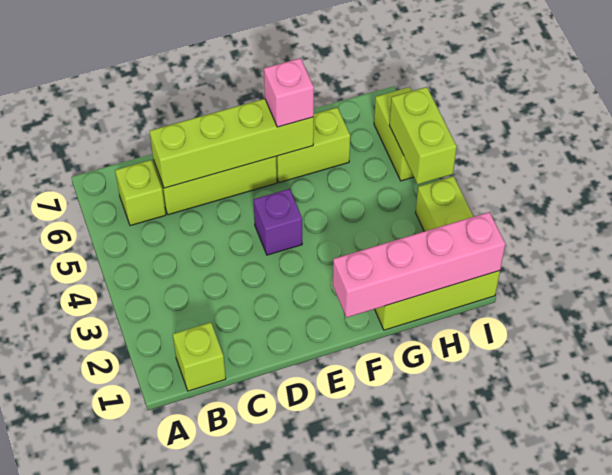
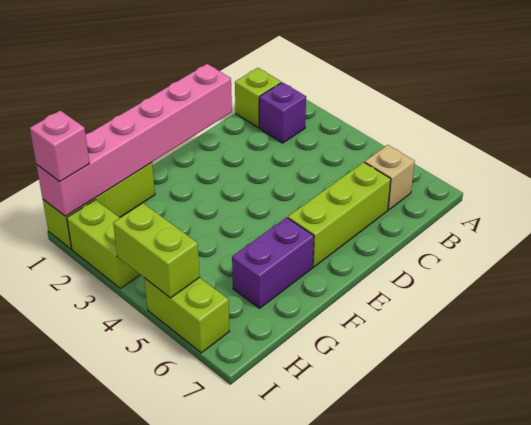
lime brick B6 level 1 -> tan brick B6 level 1
lime brick C6:F6 level 2 -> none
purple brick E4 level 1 -> purple brick B2 level 1
pink brick F1:I1 level 2 -> pink brick D1:I1 level 2
lime brick F6:G6 level 1 -> purple brick F6:G6 level 1
pink brick F6 level 3 -> pink brick I1 level 3

